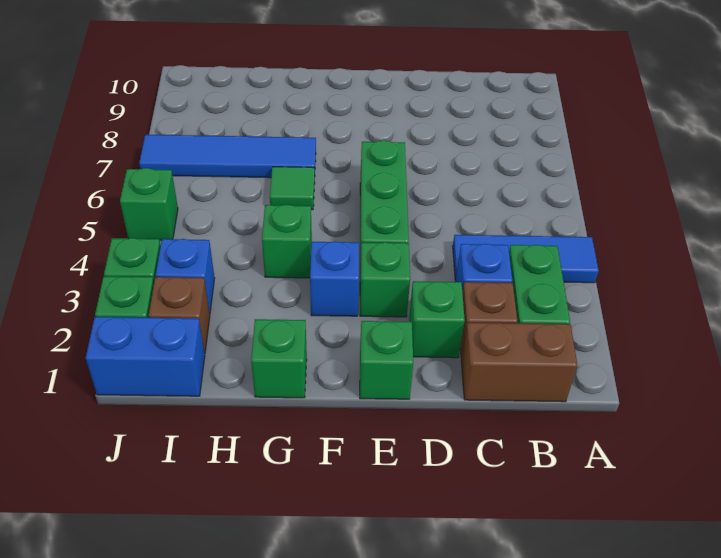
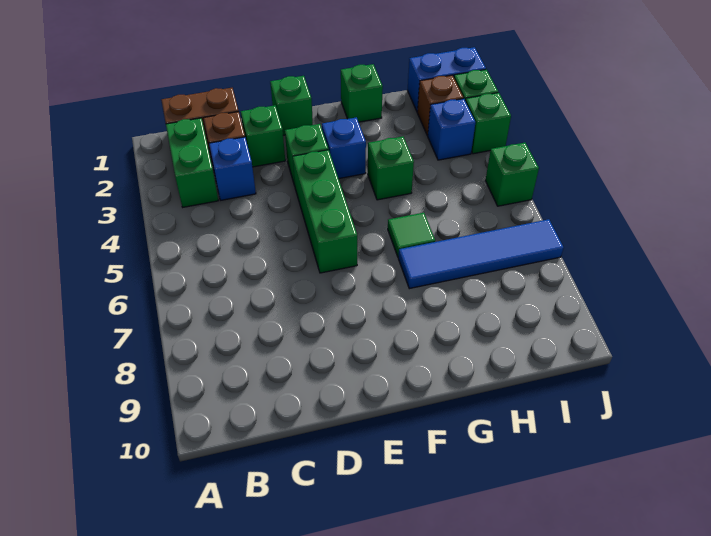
blue tile A4:C4 level 1 -> none

